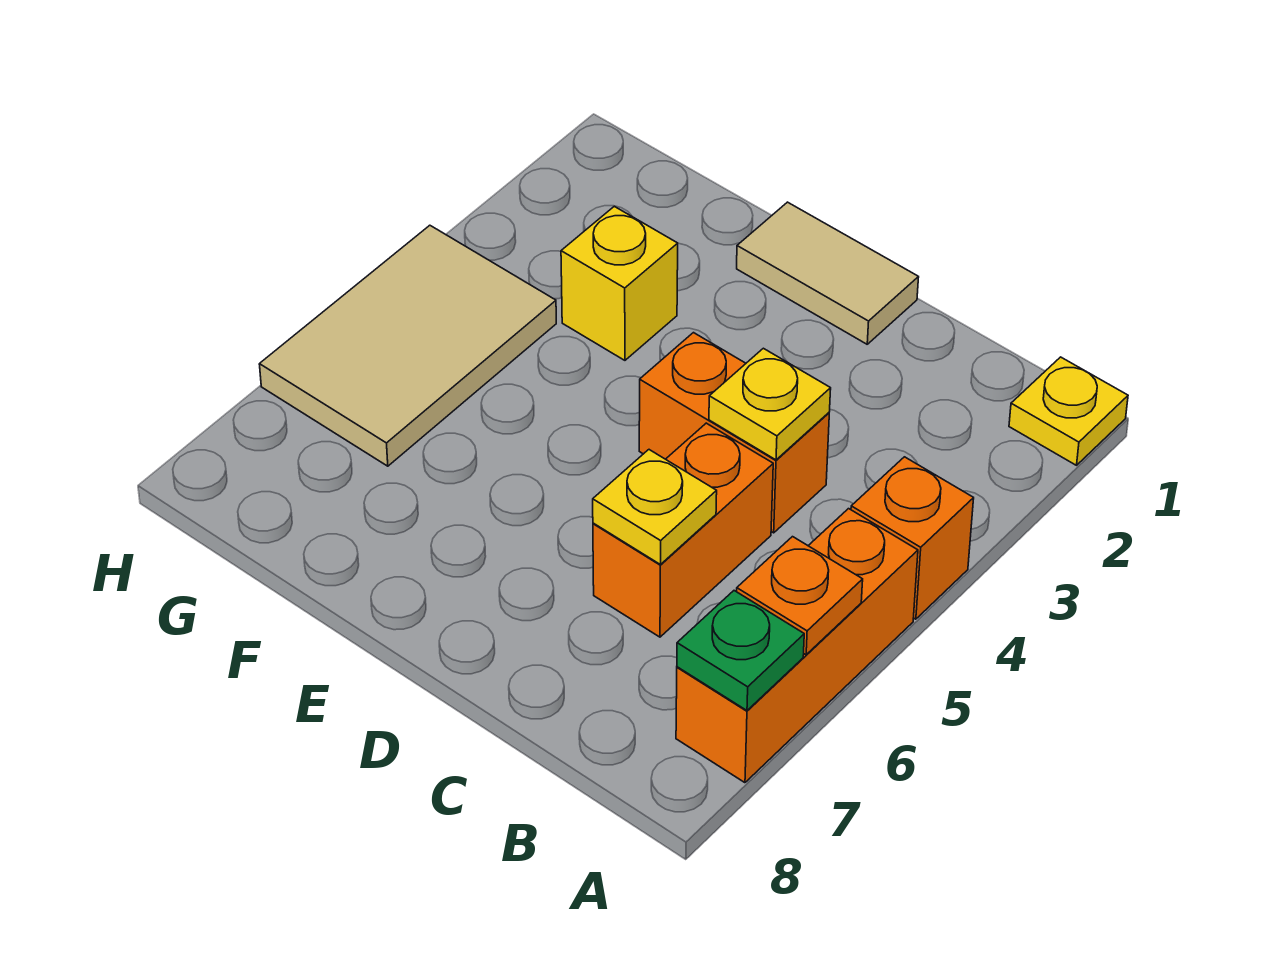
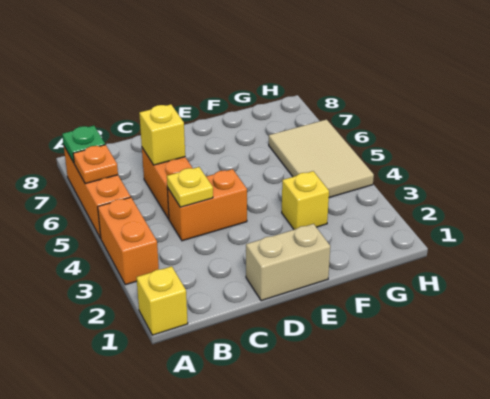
yellow plate A1 level 1 -> yellow brick A1 level 1
orange brick A4 level 1 -> orange brick A3:A4 level 1
yellow plate C6 level 2 -> yellow brick C6 level 2
tan tile D1:E1 level 1 -> tan brick D1:E1 level 1

